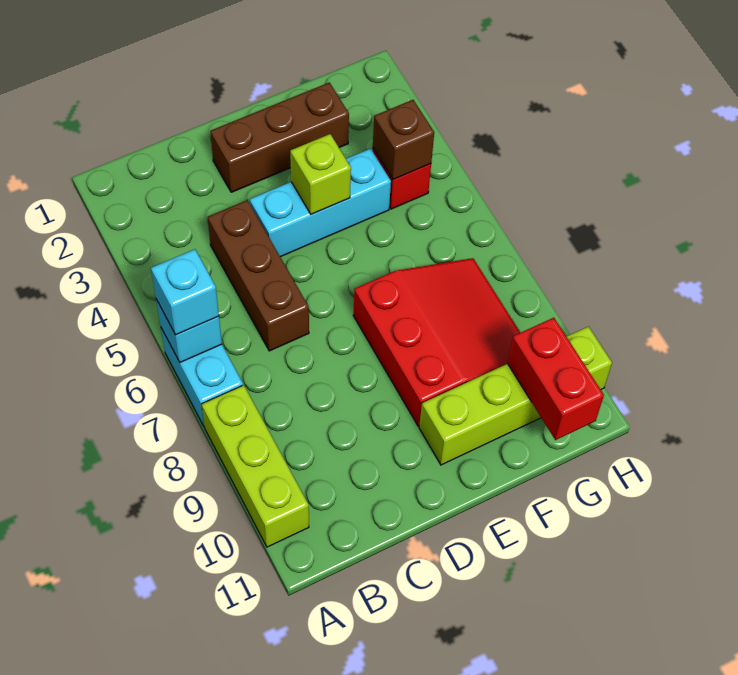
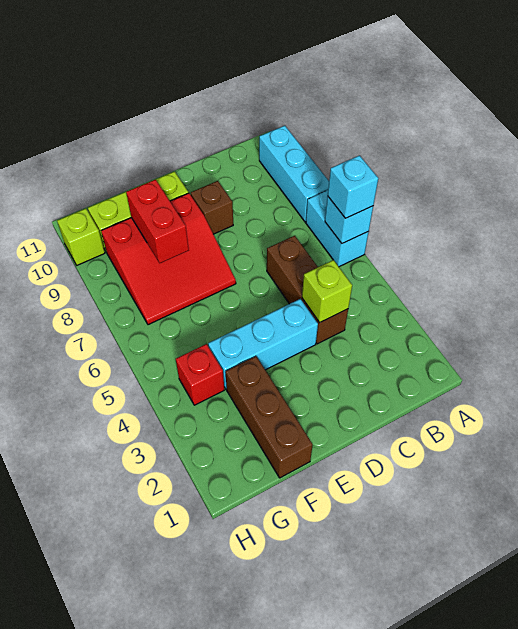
lime brick A8:A10 level 1 -> cyan brick A8:A10 level 1
brown brick D2:F2 level 1 -> brown brick F1:F3 level 1
lime brick E4 level 2 -> lime brick C4 level 2
red slope E7:G9 level 1 top E -> red slope E7:G9 level 1 top 9
brown brick G4 level 2 -> brown brick D9 level 1
red brick G10:G11 level 2 -> red brick F8:F9 level 2

